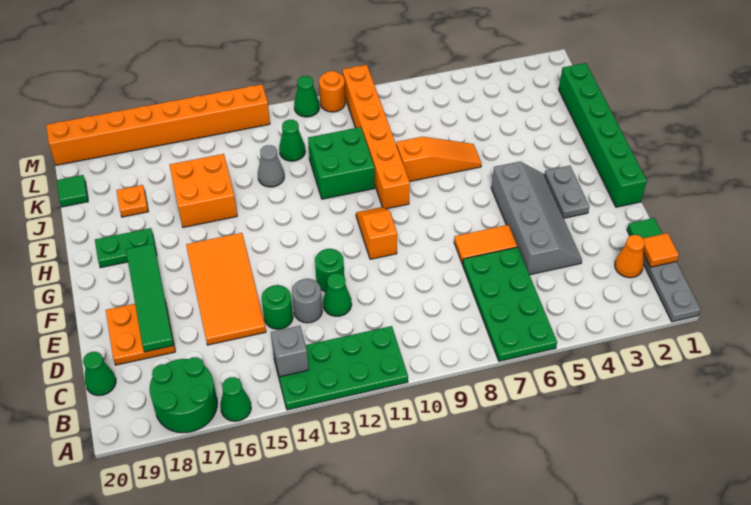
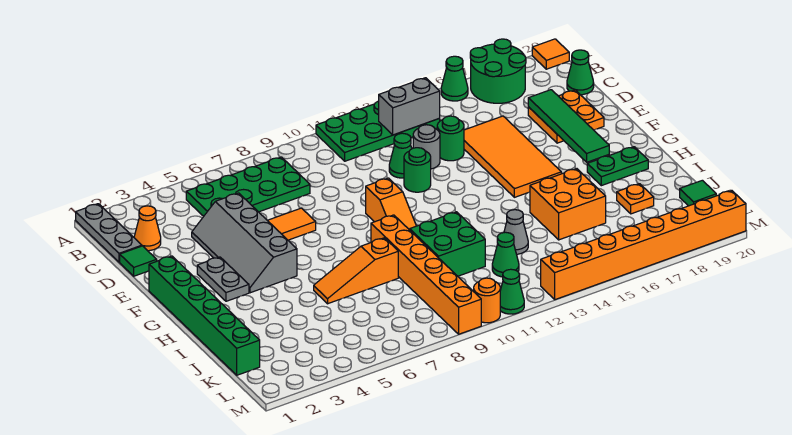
green plate A6:D7 level 1 -> green plate B5:C8 level 1
grey brick B14 level 2 -> grey brick B13:B14 level 2
orange tile C1 level 2 -> orange tile A20 level 1

